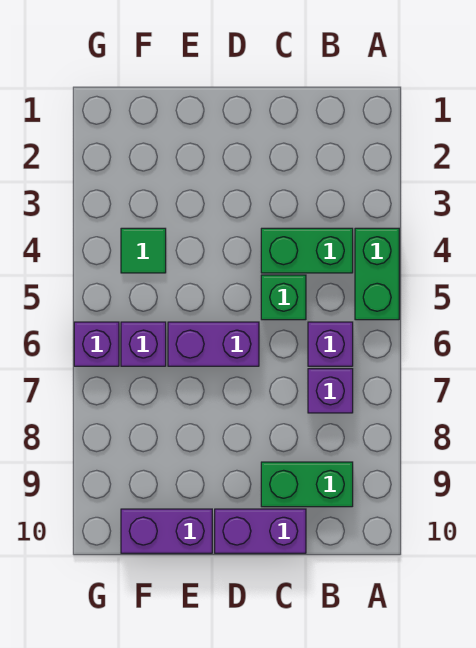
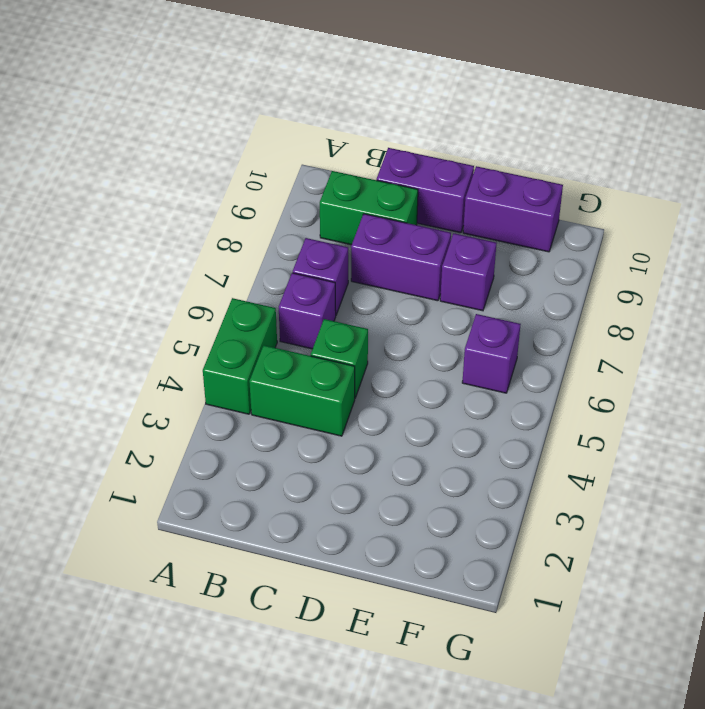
purple brick D6:E6 level 1 -> purple brick C8:D8 level 1
green tile F4 level 1 -> none
purple brick G6 level 1 -> purple brick E8 level 1

